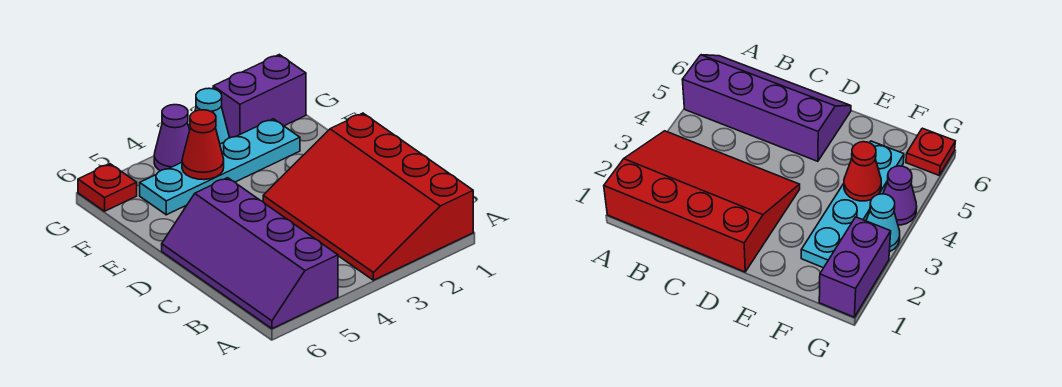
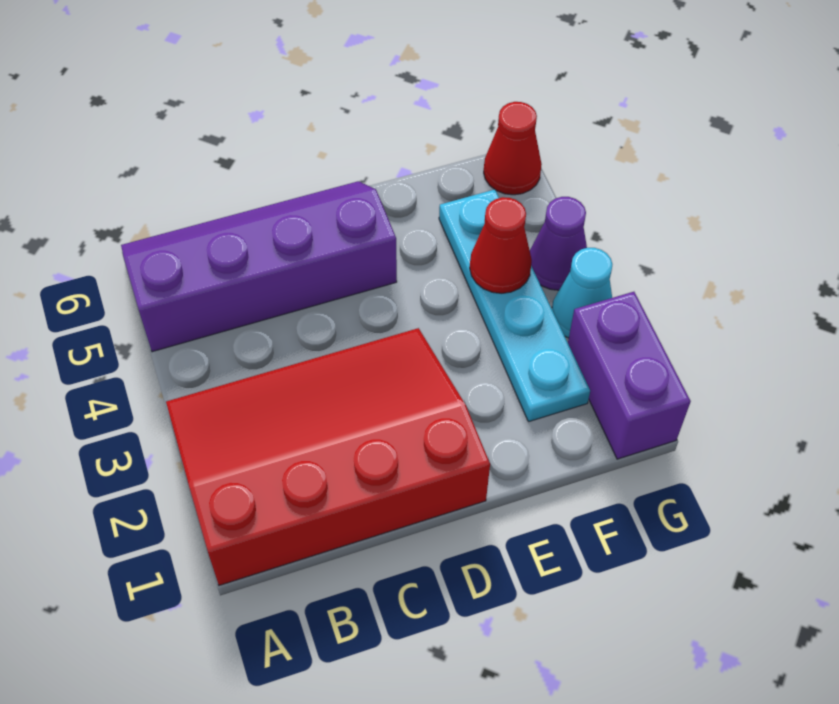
red plate G6 level 1 -> red cone G6 level 1

